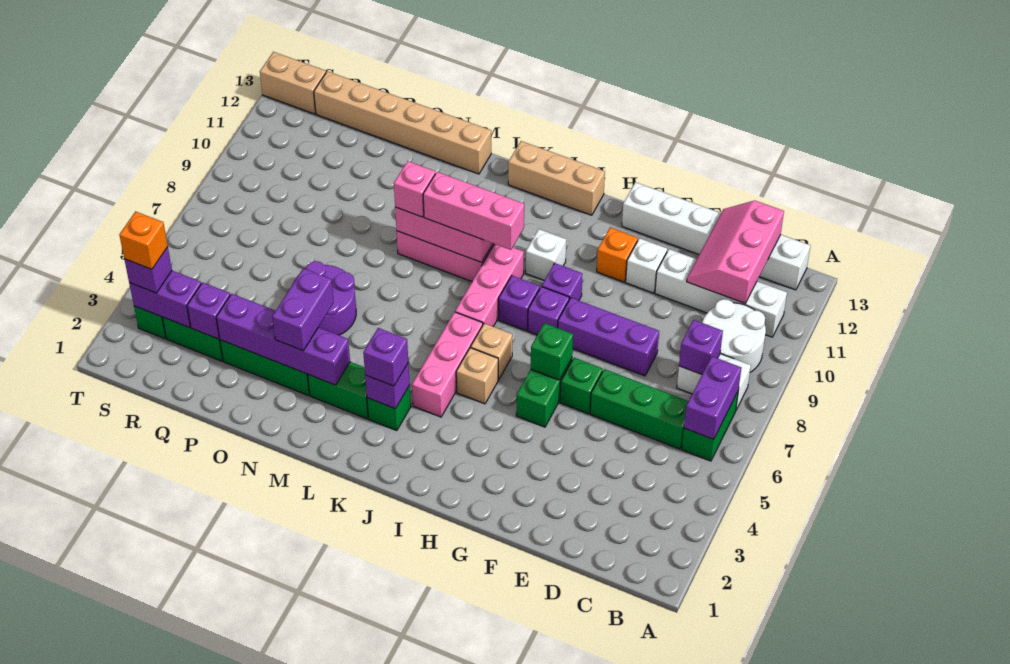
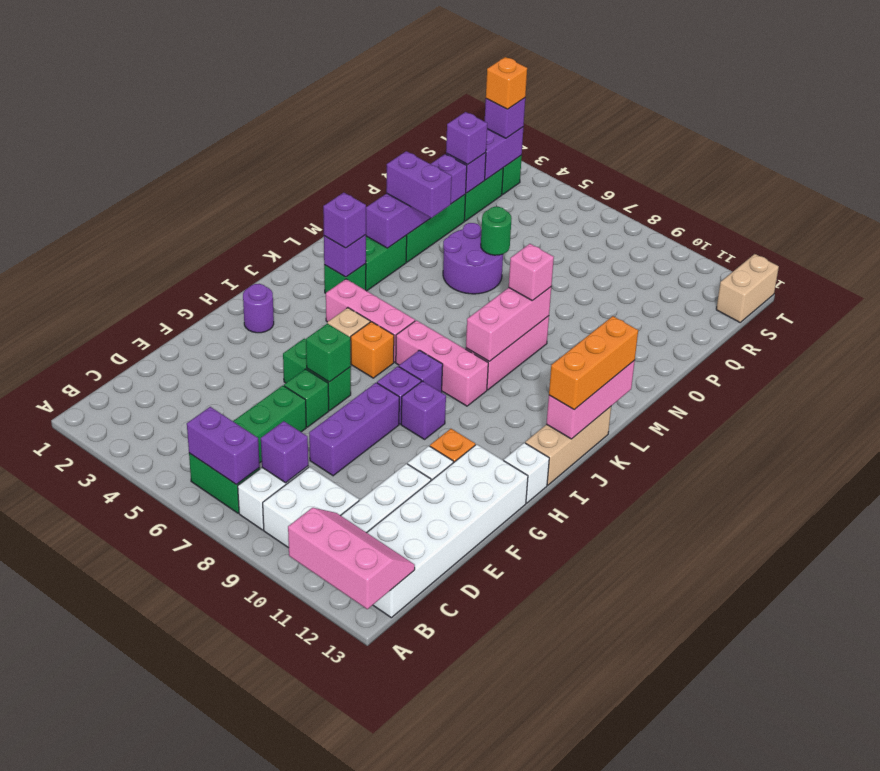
white round brick B9:C10 level 1 -> white brick B9:C10 level 1
white brick B13:G13 level 1 -> white brick B12:G13 level 1
pink slope C11:D13 level 2 top C -> pink slope A11:B13 level 2 top A
none -> purple round brick H2 level 1
tan brick I6 level 1 -> orange brick I6 level 1
white brick I10 level 1 -> white brick H13 level 1
pink brick J9:L9 level 3 -> pink brick J13:L13 level 2
none -> orange brick J13:L13 level 3
tan brick M13:R13 level 1 -> none
none -> green round brick O6 level 2
none -> purple brick Q3 level 3

